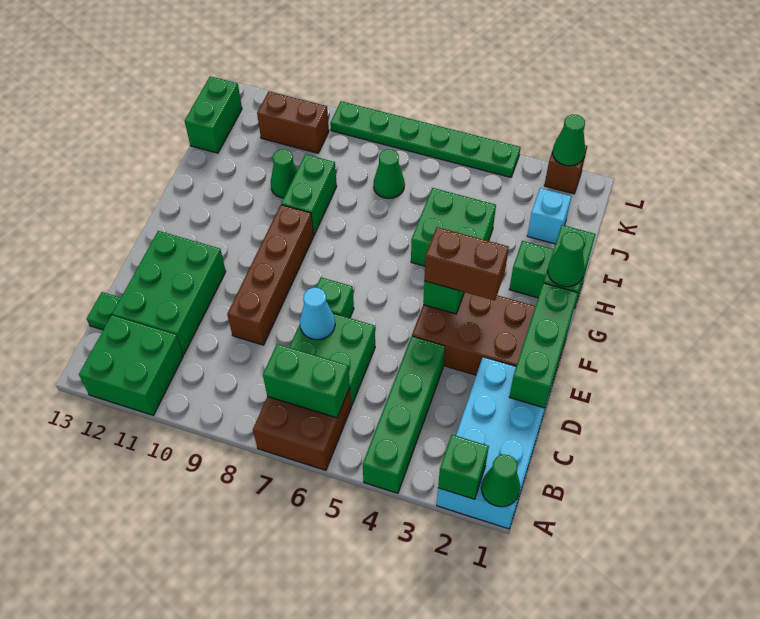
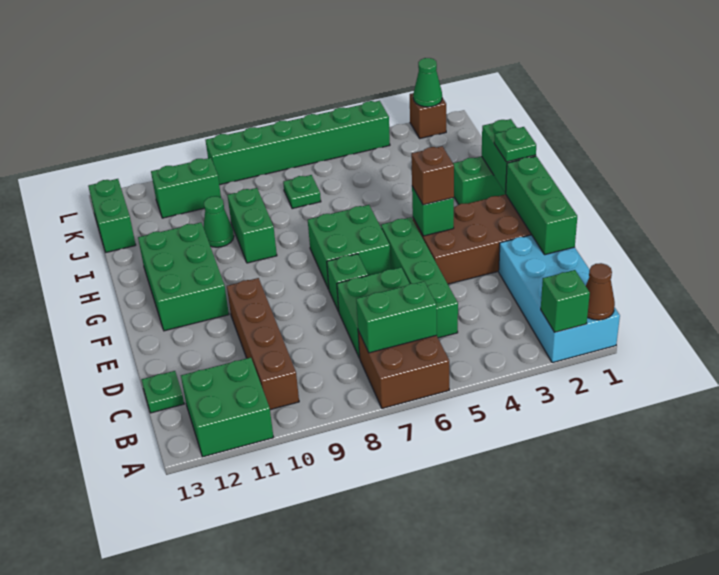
green cone A1 level 2 -> brown cone A1 level 2
green brick A4:D4 level 1 -> green brick C5:F5 level 1
green brick C11:E12 level 1 -> green brick F11:H12 level 1
cyan cone D7 level 2 -> none
brown brick D9:G9 level 1 -> brown brick B10:E10 level 1
brown brick F3:F4 level 3 -> brown brick F4 level 3
green cone G1 level 3 -> green plate G1 level 3
green brick H4:I5 level 1 -> green brick F6:G7 level 1
cyan brick J2 level 1 -> none
green cone J7 level 1 -> green plate J7 level 1
brown brick K10:K11 level 1 -> green brick K10:K11 level 1
green plate L4:L9 level 1 -> green brick L4:L9 level 1

